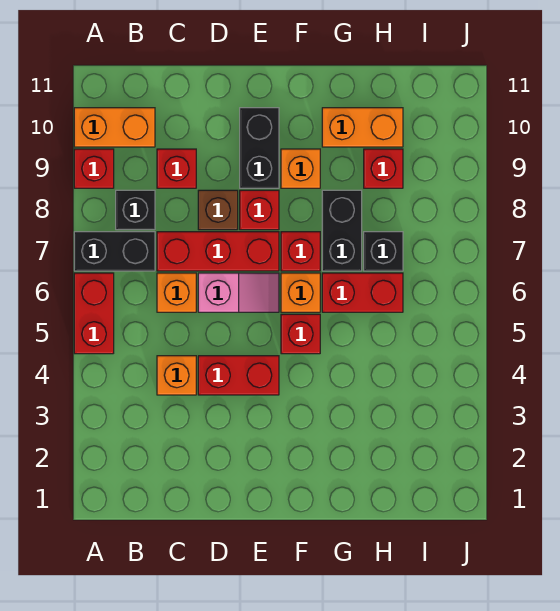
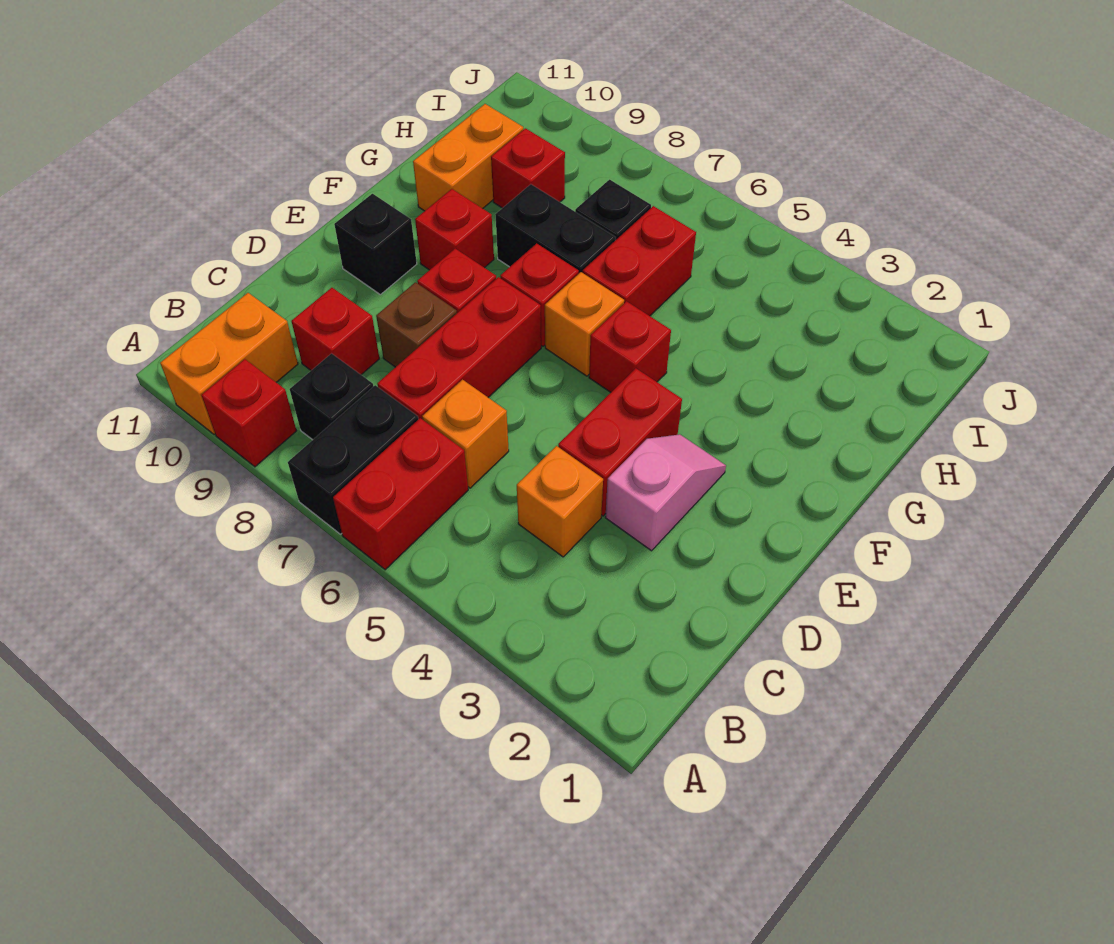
red brick A5:A6 level 1 -> red brick A6:B6 level 1
pink slope D6:E6 level 1 top D -> pink slope D3:E3 level 1 top D
black brick E9:E10 level 1 -> black brick E10 level 1
orange brick F9 level 1 -> red brick F9 level 1

